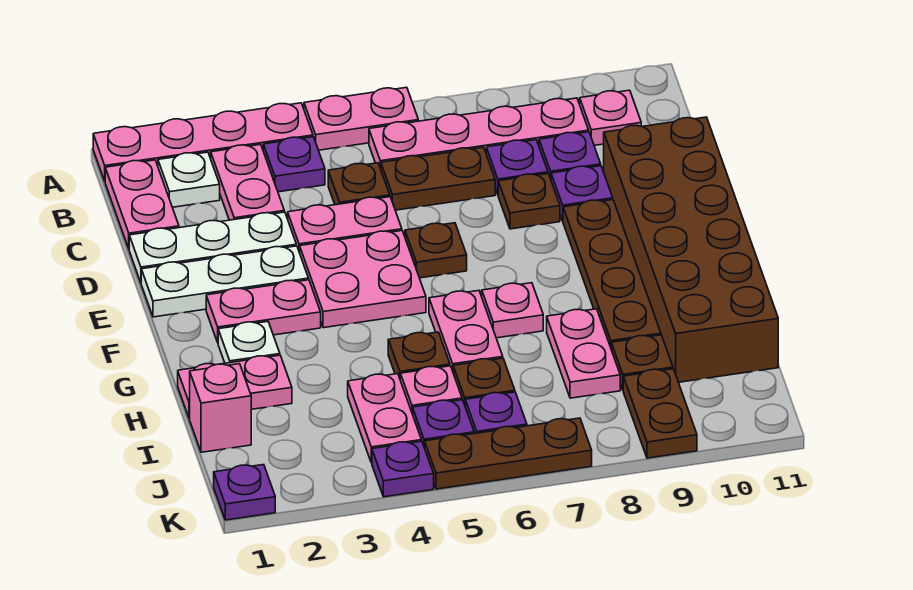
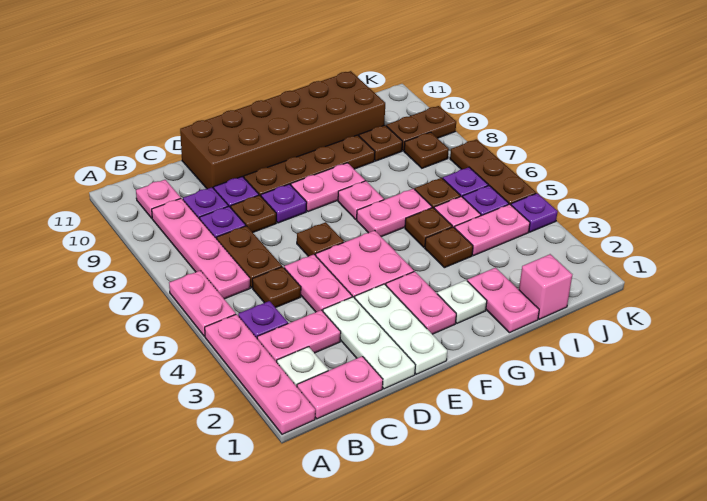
none -> brown plate H4 level 1
pink plate H8:I8 level 1 -> pink plate F8:G8 level 1
none -> brown plate J8 level 1
purple plate K1 level 1 -> purple plate E8 level 1

